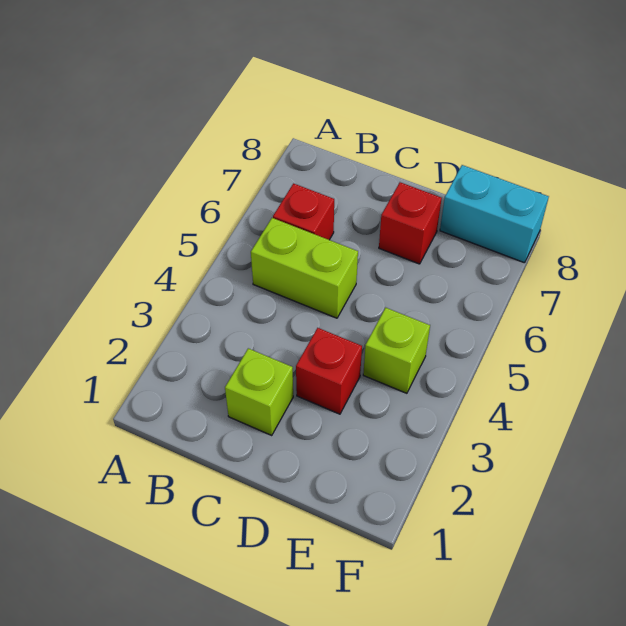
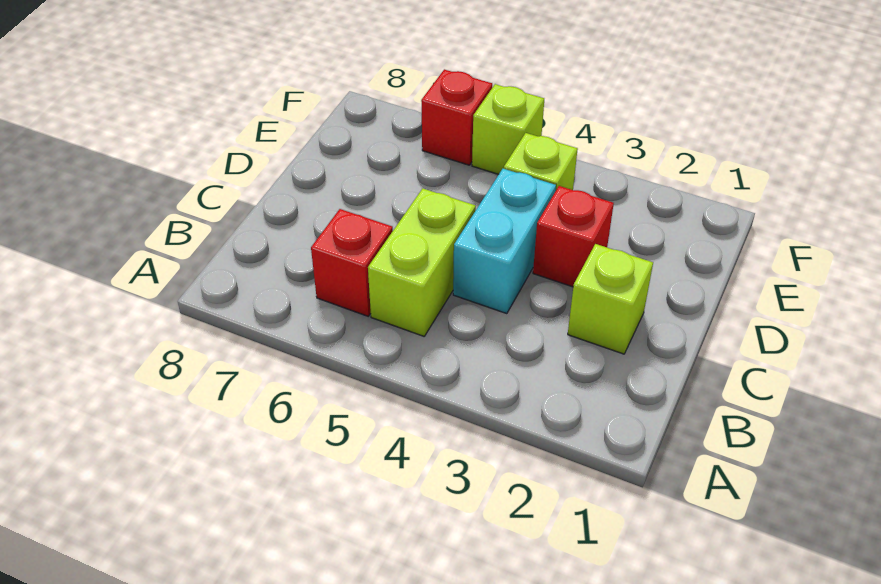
red brick D7 level 1 -> red brick F6 level 1
cyan brick E8:F8 level 1 -> cyan brick C4:D4 level 1
none -> lime brick F5 level 1

